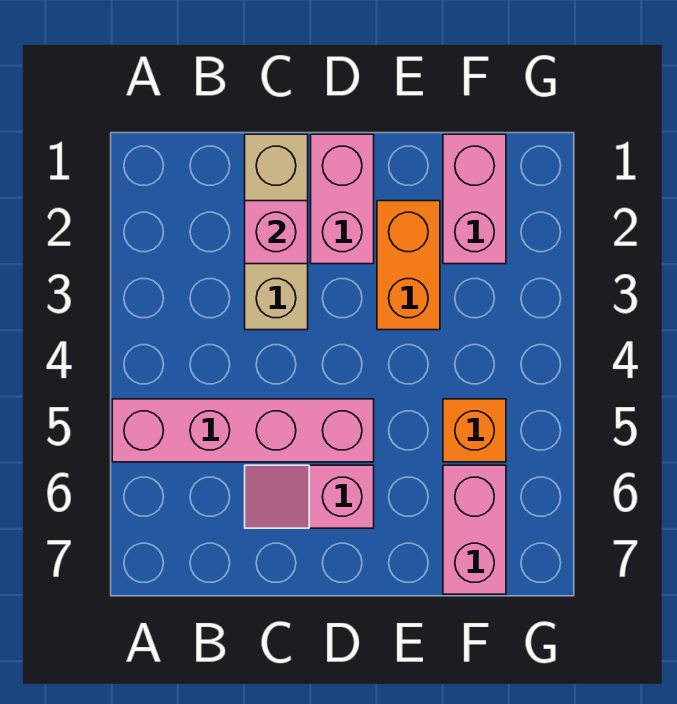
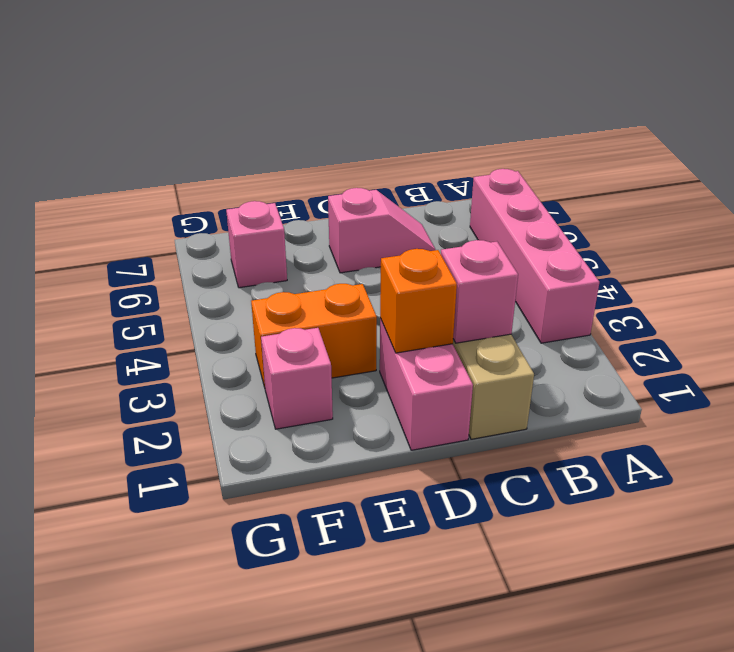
pink brick A5:D5 level 1 -> pink brick A3:A6 level 1
orange brick E2:E3 level 1 -> orange brick E3:F3 level 1
pink brick F1:F2 level 1 -> pink brick F2 level 1
orange brick F5 level 1 -> orange brick D2 level 2
pink brick F6:F7 level 1 -> pink brick F6 level 1

